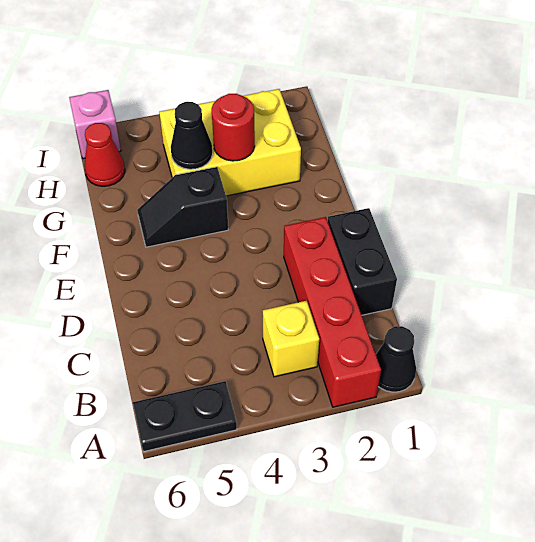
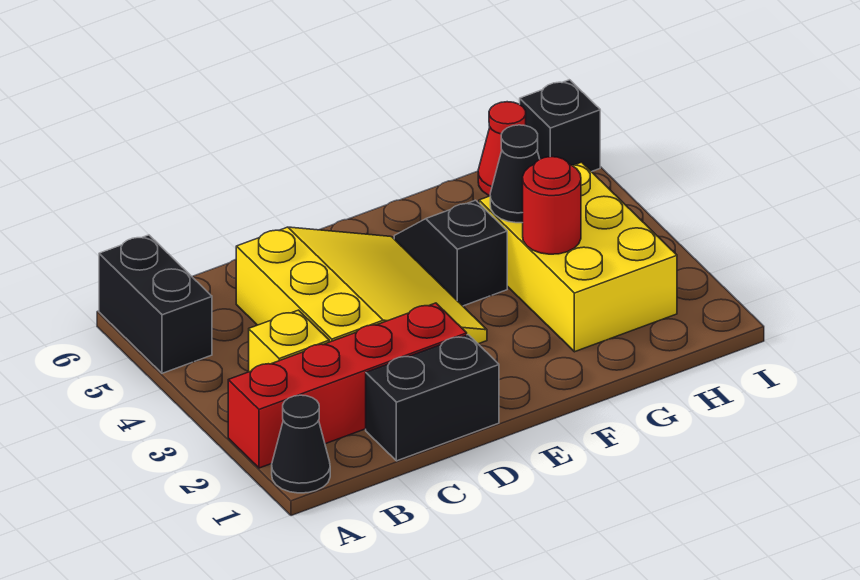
black plate A5:A6 level 1 -> black brick A5:A6 level 1
none -> yellow slope C3:E5 level 1 top C
pink brick I6 level 1 -> black brick I6 level 1

